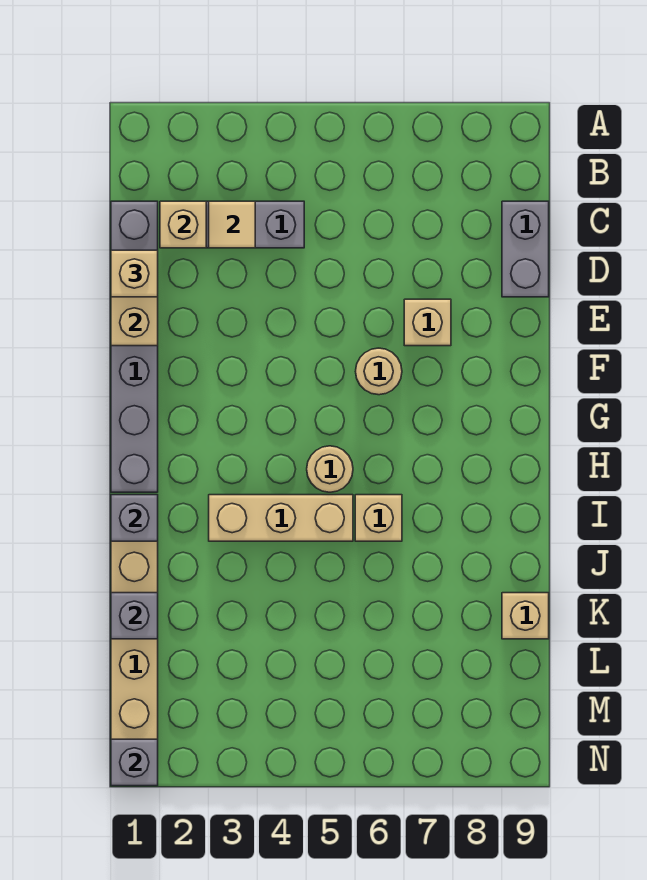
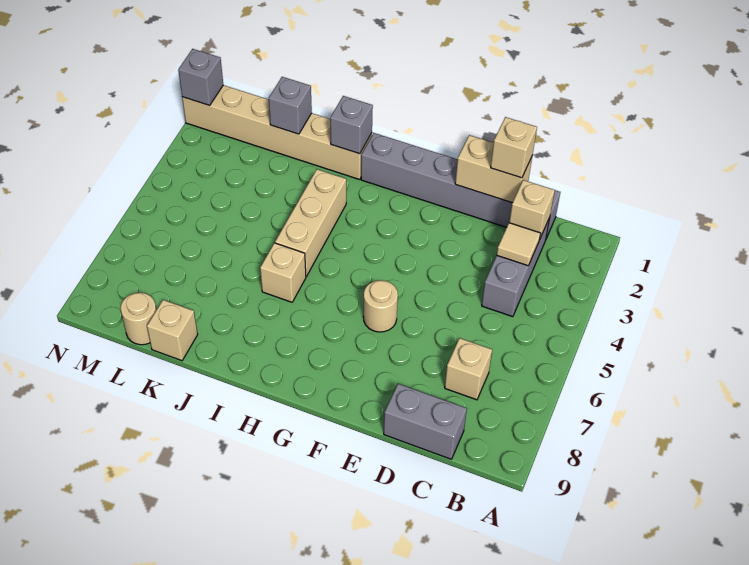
tan brick E7 level 1 -> tan brick C7 level 1
tan round brick H5 level 1 -> tan round brick L9 level 1

